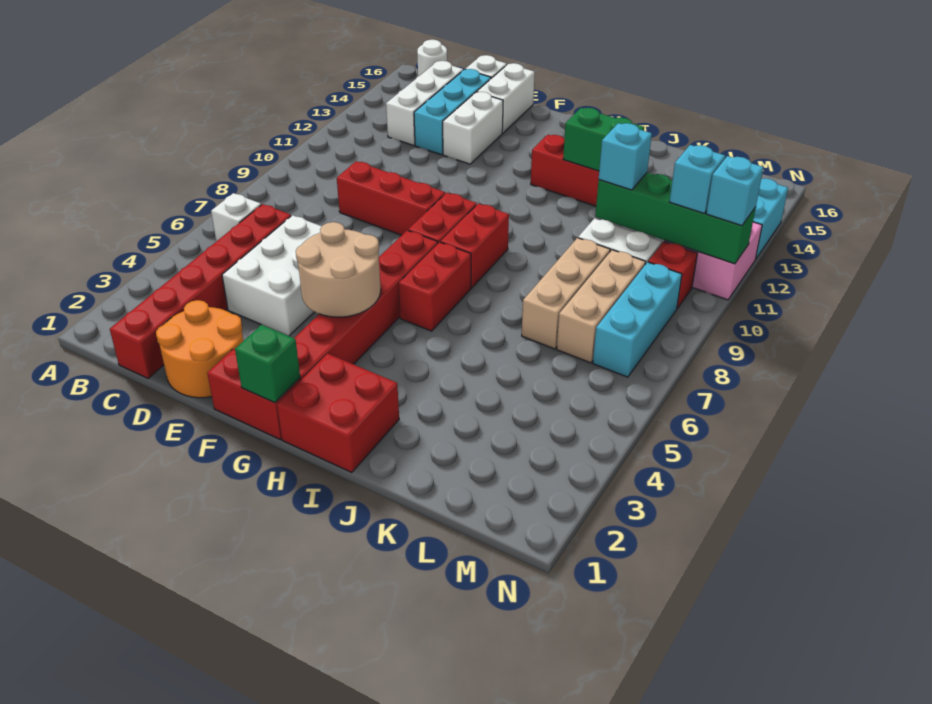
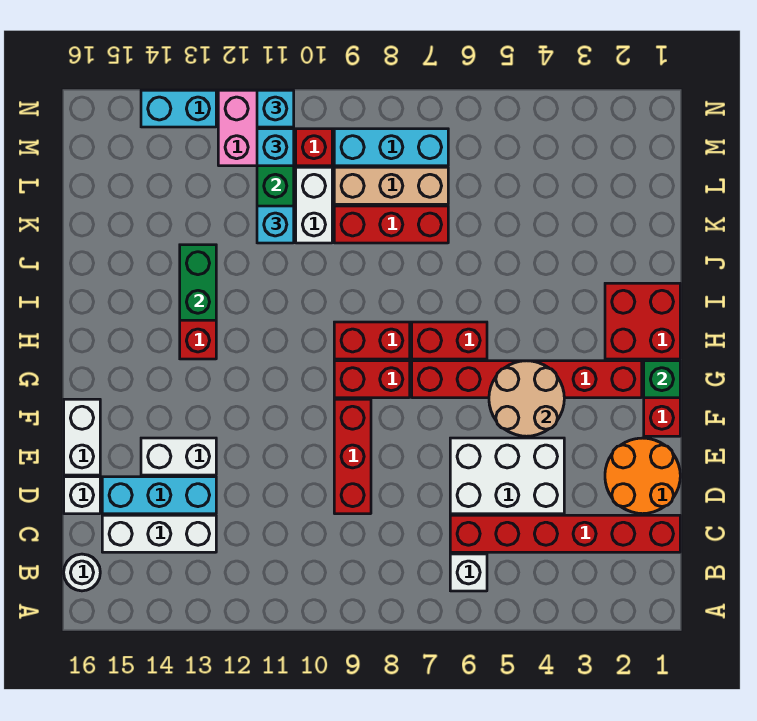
white brick E15:E16 level 1 -> white brick E16:F16 level 1
tan brick K7:K9 level 1 -> red brick K7:K9 level 1

